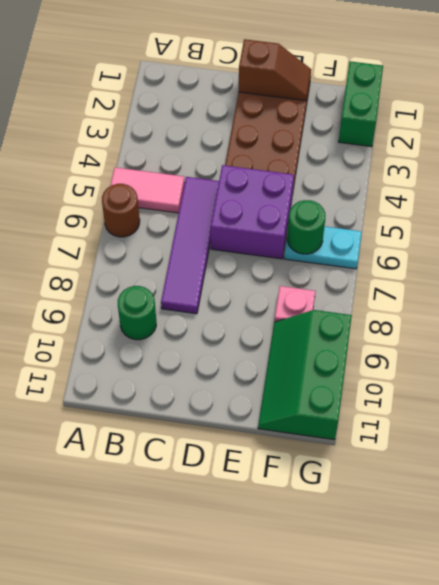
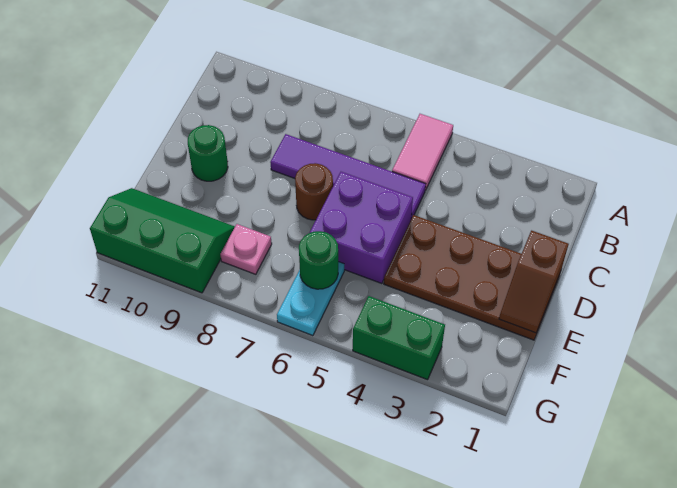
brown round brick A6 level 1 -> brown round brick D7 level 1
green round brick B9 level 1 -> green round brick D10 level 1
green brick G1:G2 level 1 -> green brick G3:G4 level 1

